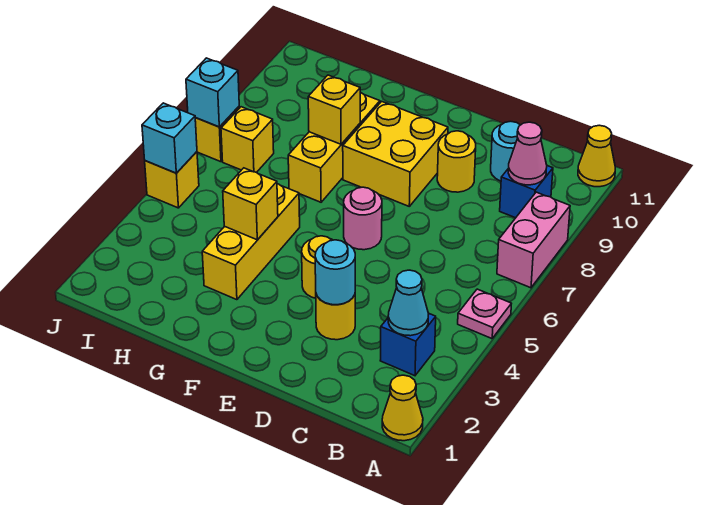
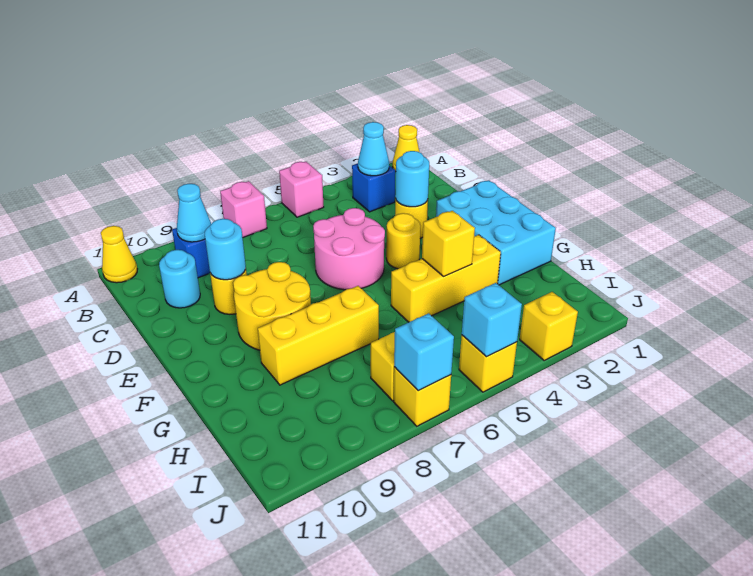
pink plate A5 level 1 -> pink brick A5 level 1
pink brick A7:A8 level 1 -> pink brick A7 level 1
pink cone B9 level 2 -> cyan cone B9 level 2
none -> cyan round brick D9 level 2
none -> cyan brick E1:G2 level 1
pink round brick E6 level 1 -> pink round brick D5:E6 level 1
yellow brick E8:F9 level 1 -> yellow round brick E8:F9 level 1
yellow brick G8 level 2 -> yellow brick J3 level 1

